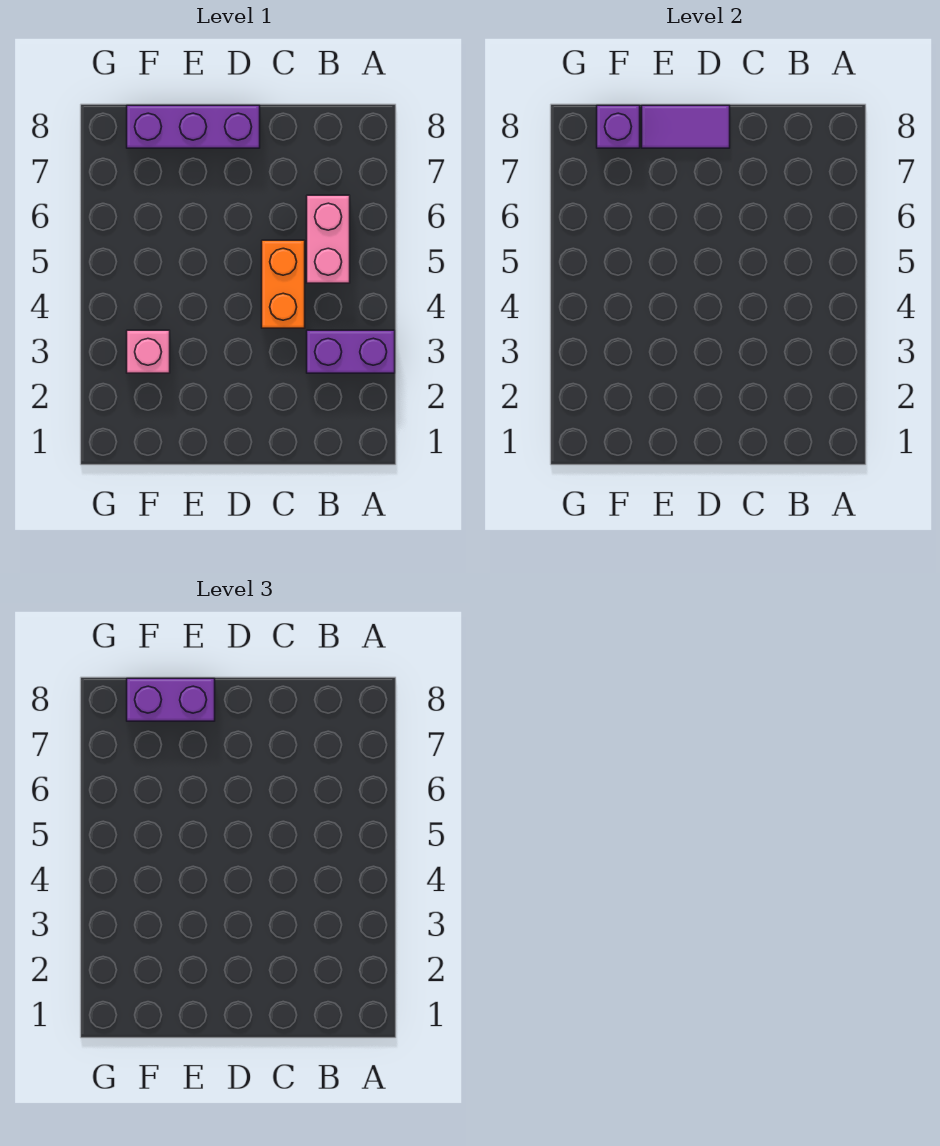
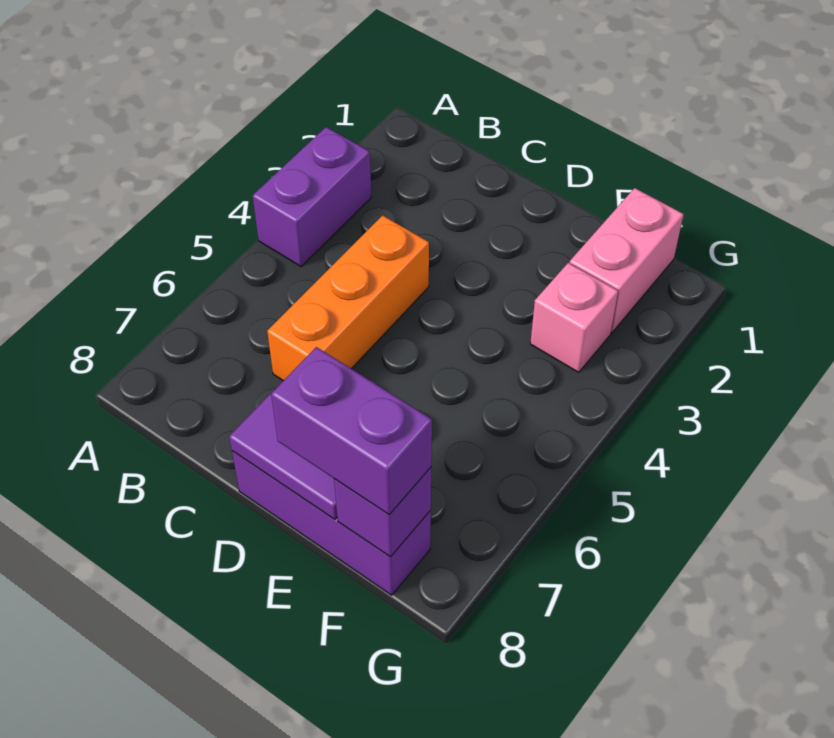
purple brick A3:B3 level 1 -> purple brick A3:A4 level 1
pink brick B5:B6 level 1 -> pink brick F1:F2 level 1
orange brick C4:C5 level 1 -> orange brick C4:C6 level 1

